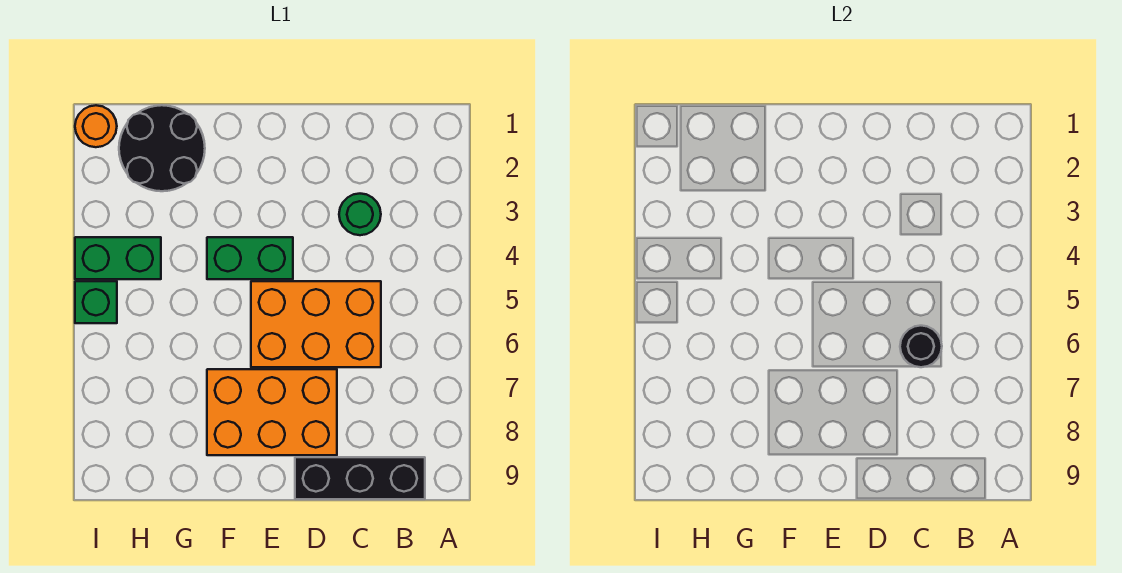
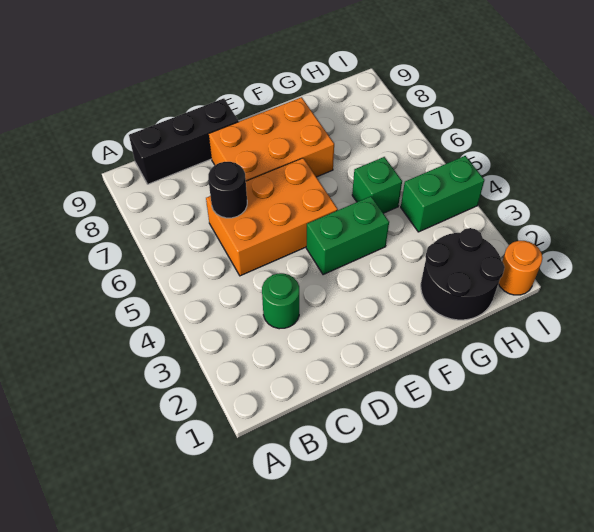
green brick I5 level 1 -> green brick G5 level 1

